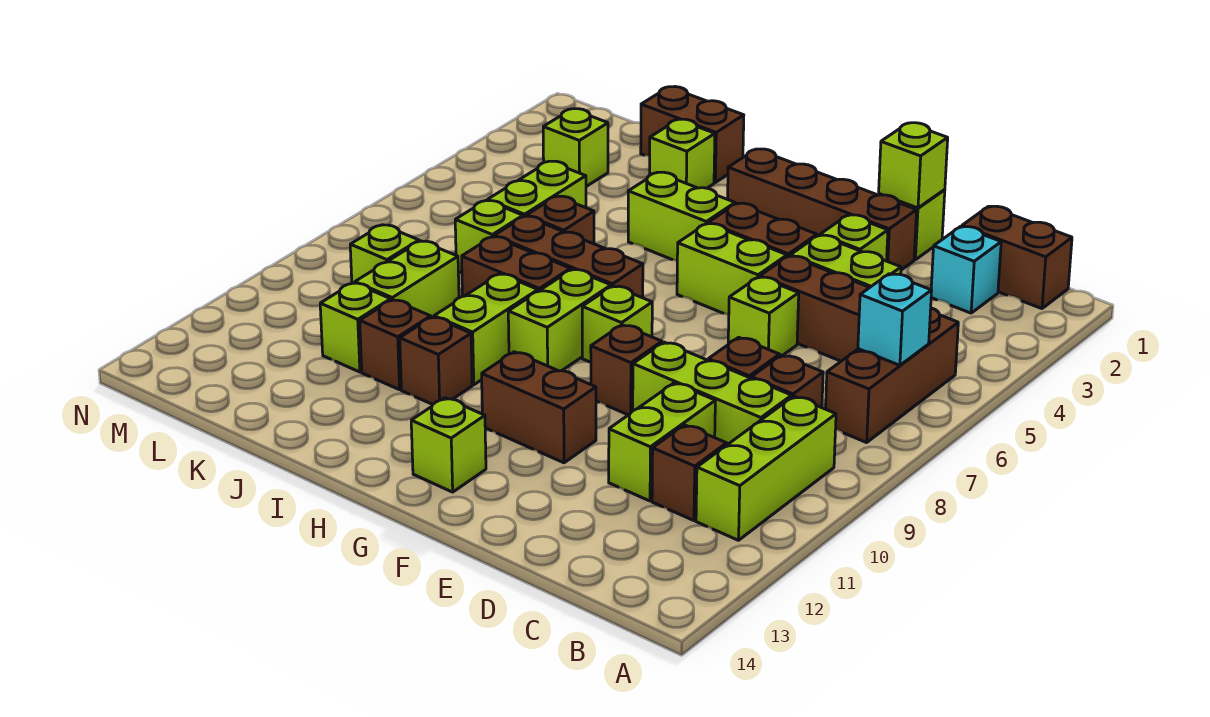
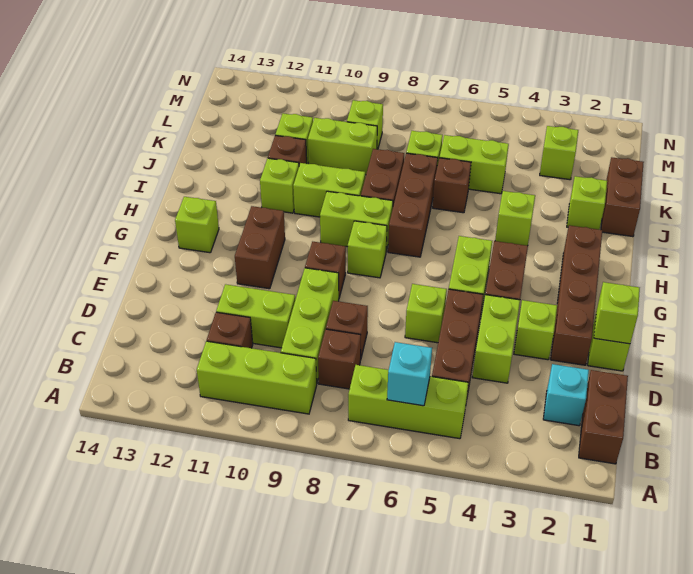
brown brick B5:B7 level 1 -> lime brick B5:B7 level 1
lime brick H4:I4 level 1 -> lime brick I4 level 1
brown brick I11 level 1 -> lime brick I11 level 1

